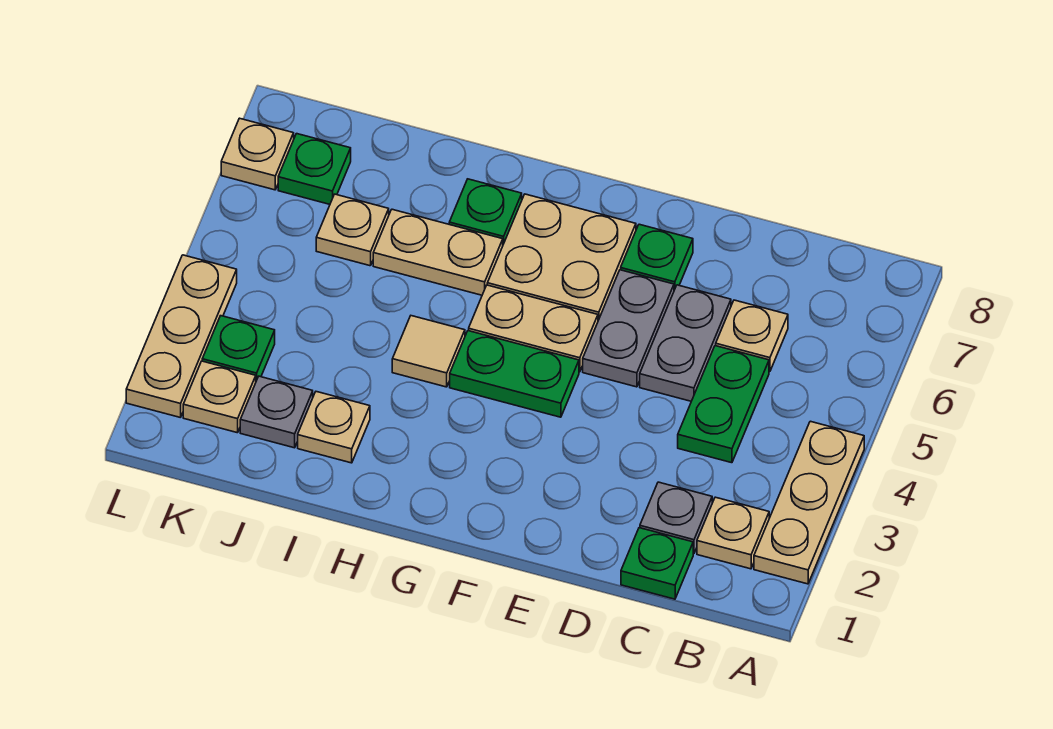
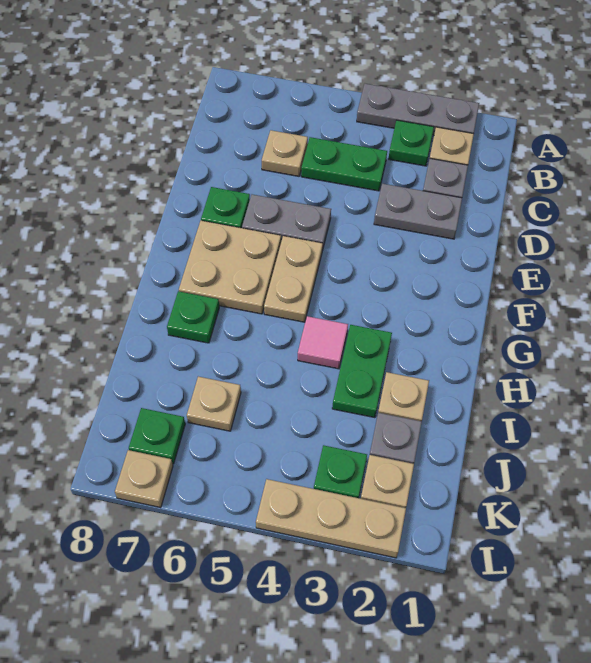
tan plate A2:A4 level 1 -> grey plate A2:A4 level 1
green plate C1 level 1 -> green plate B3 level 1
grey plate D5:D6 level 1 -> grey plate D2:D3 level 1
green plate F4:G4 level 1 -> green plate H3:I3 level 1
tan tile H4 level 1 -> pink tile H4 level 1
tan plate H6:I6 level 1 -> none

